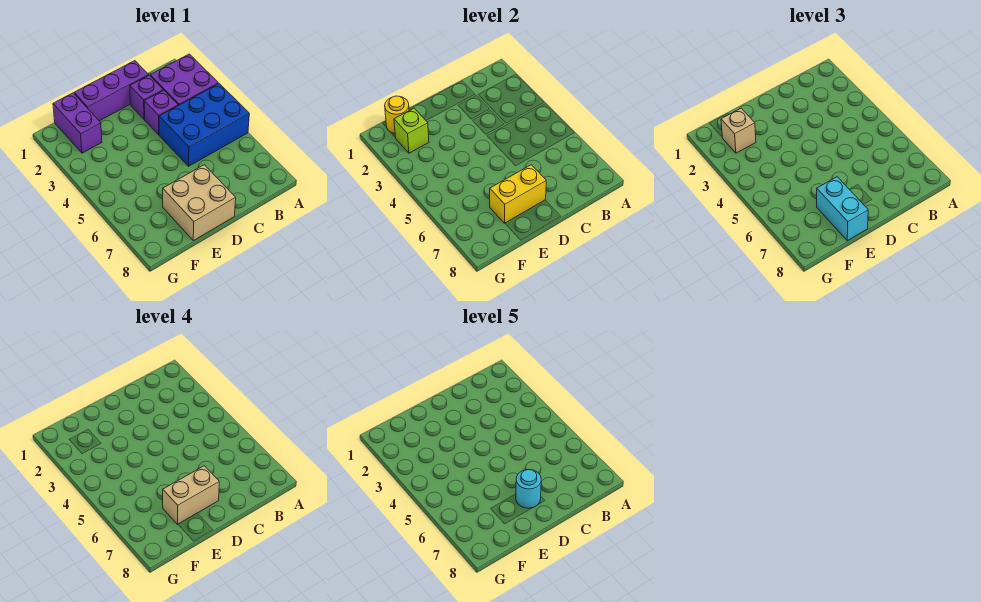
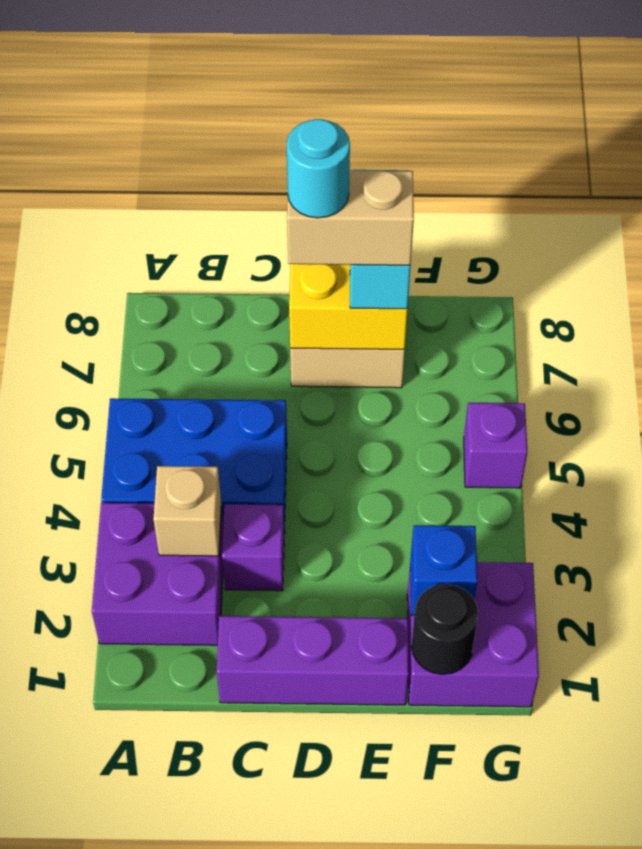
purple brick C2 level 1 -> purple brick G5 level 1
purple brick F1:F2 level 1 -> purple brick F1:G2 level 1
yellow round brick F1 level 2 -> black round brick F1 level 2
lime brick F2 level 2 -> blue brick F2 level 2
tan brick F2 level 3 -> tan brick B3 level 2

